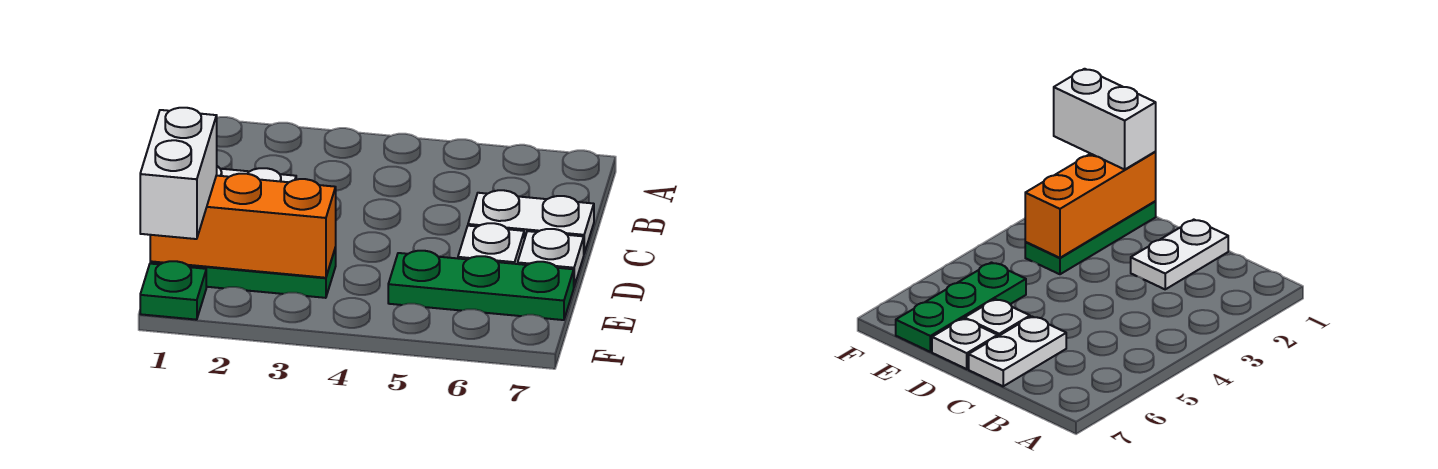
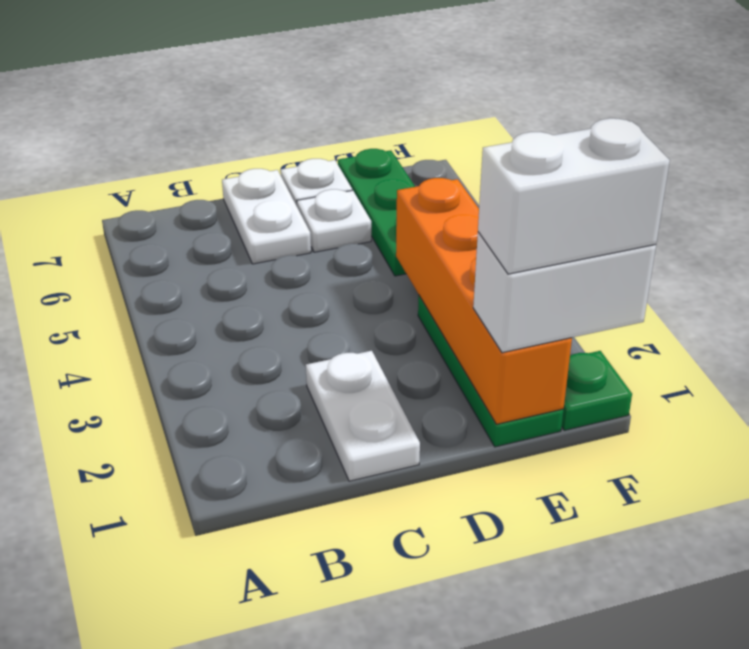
orange brick E1:E3 level 2 -> orange brick E1:E4 level 2
none -> white brick E1:F1 level 4

